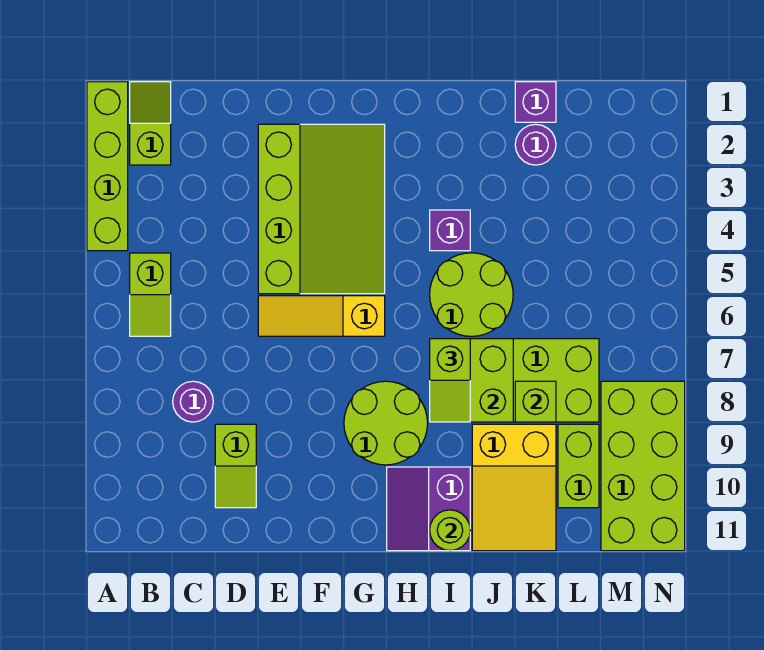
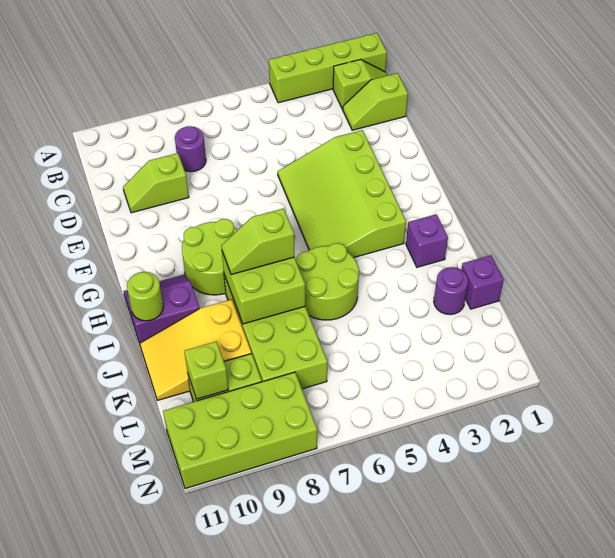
lime slope B5:B6 level 1 top 5 -> lime slope C1:C2 level 1 top 1
lime slope E2:G5 level 1 top E -> lime slope E3:H5 level 1 top 3
yellow slope E6:G6 level 1 top G -> none
purple brick I4 level 1 -> purple brick I2 level 1
lime brick K8 level 2 -> lime brick L10 level 2

